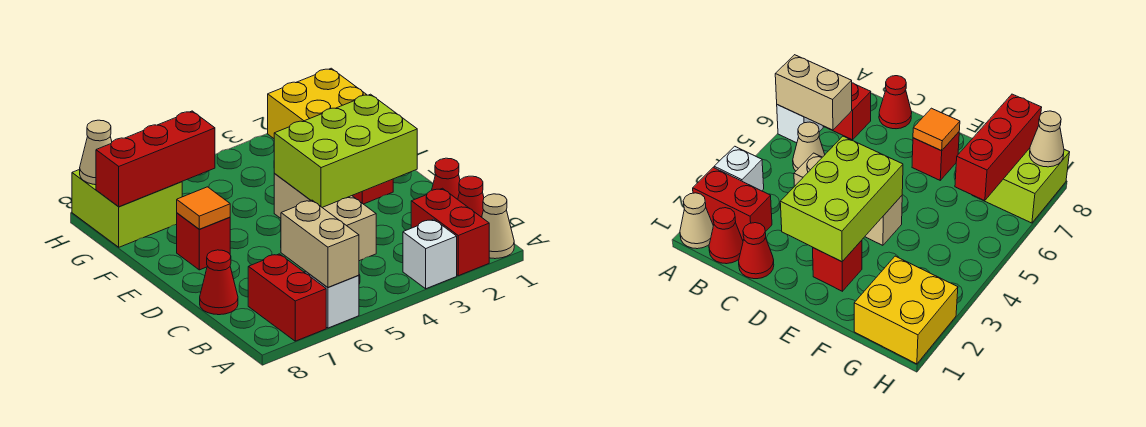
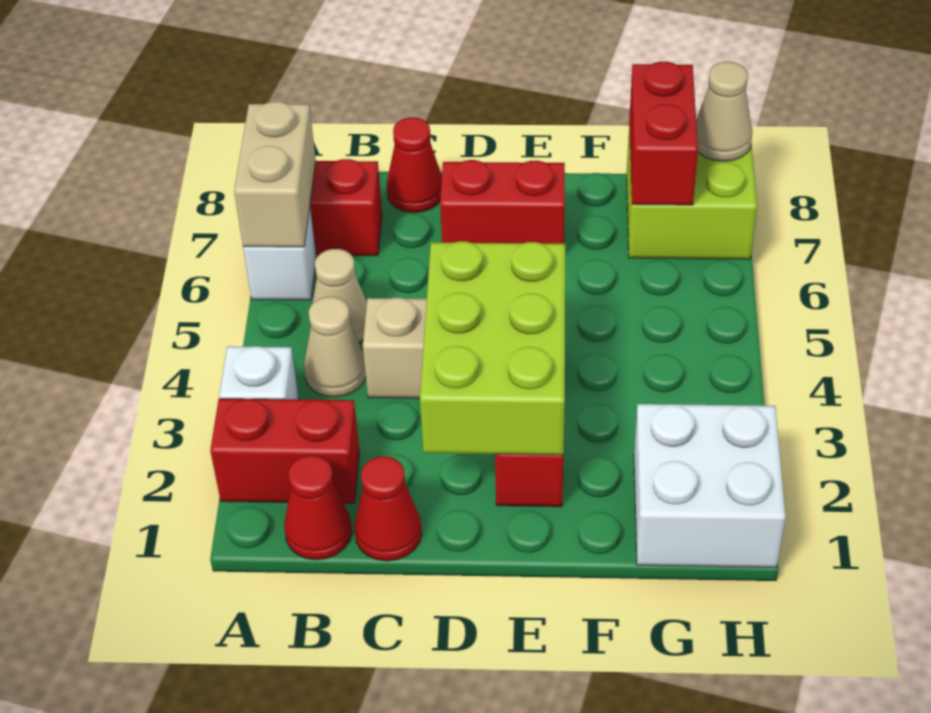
tan cone A1 level 1 -> tan cone B4 level 1
tan brick A6:B6 level 2 -> tan brick A6:A7 level 2
red brick E7 level 1 -> red brick D7:E7 level 1
orange tile E7 level 2 -> none
yellow brick G1:H2 level 1 -> white brick G1:H2 level 1
red brick G6:G8 level 2 -> red brick G7:G8 level 2

